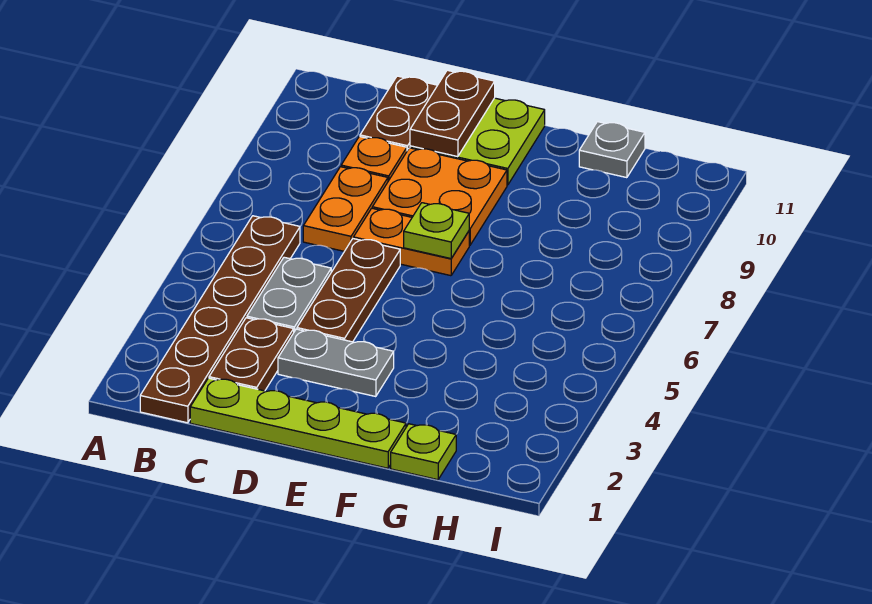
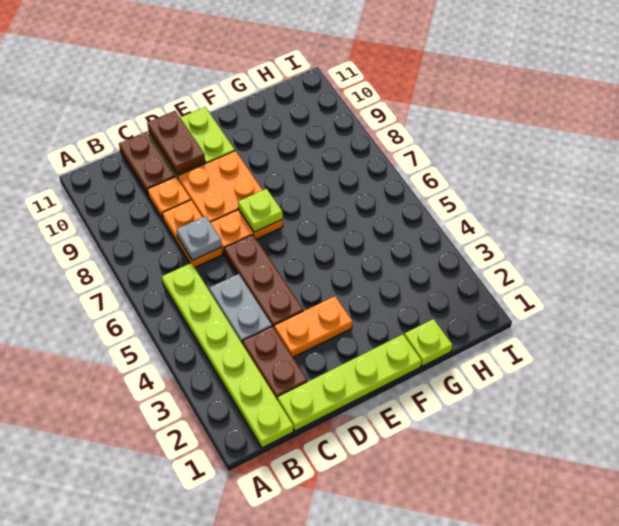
brown plate B1:B6 level 1 -> lime plate B1:B6 level 1
grey plate D3:E3 level 1 -> orange plate D3:E3 level 1
grey plate G11 level 1 -> grey plate C7 level 2

